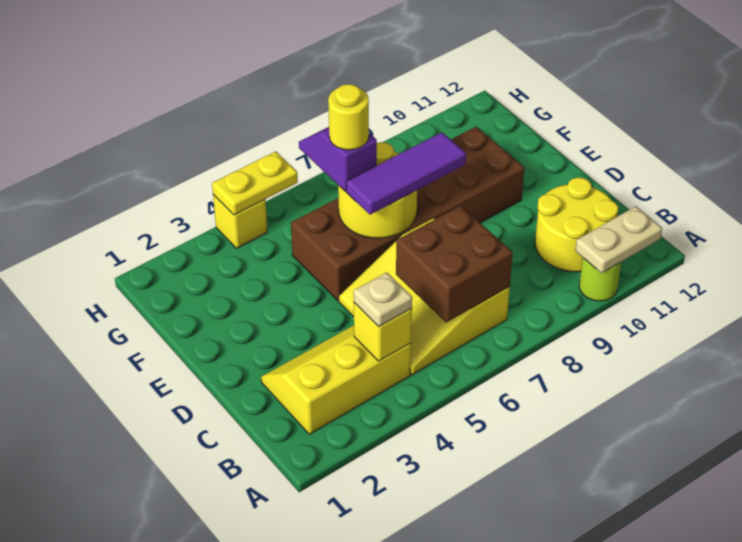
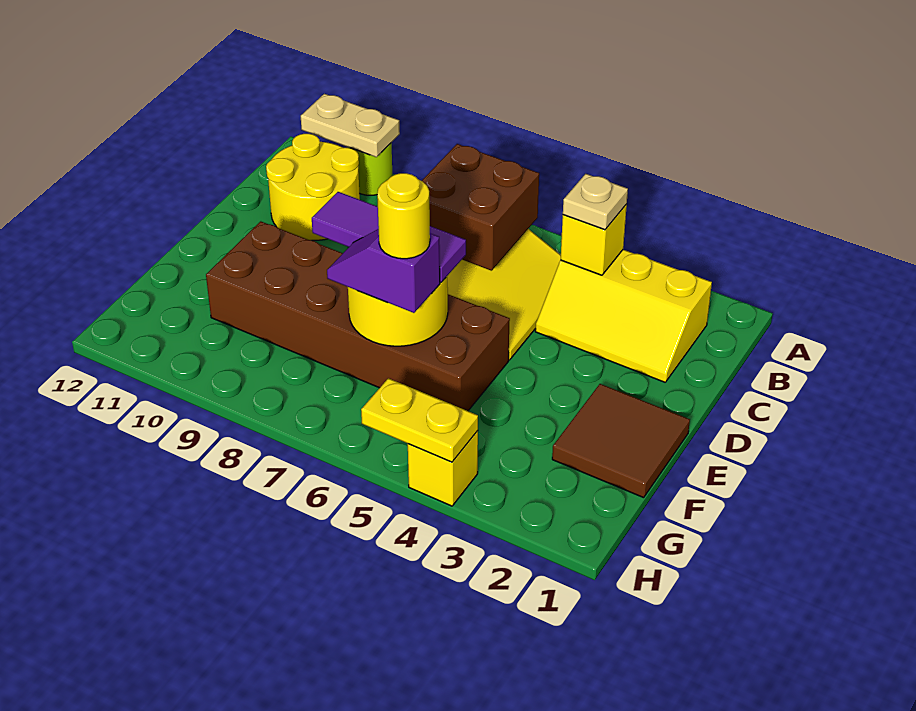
none -> brown tile E1:F2 level 1
purple slope F6:G6 level 3 top F -> purple slope F6:F7 level 3 top 6

